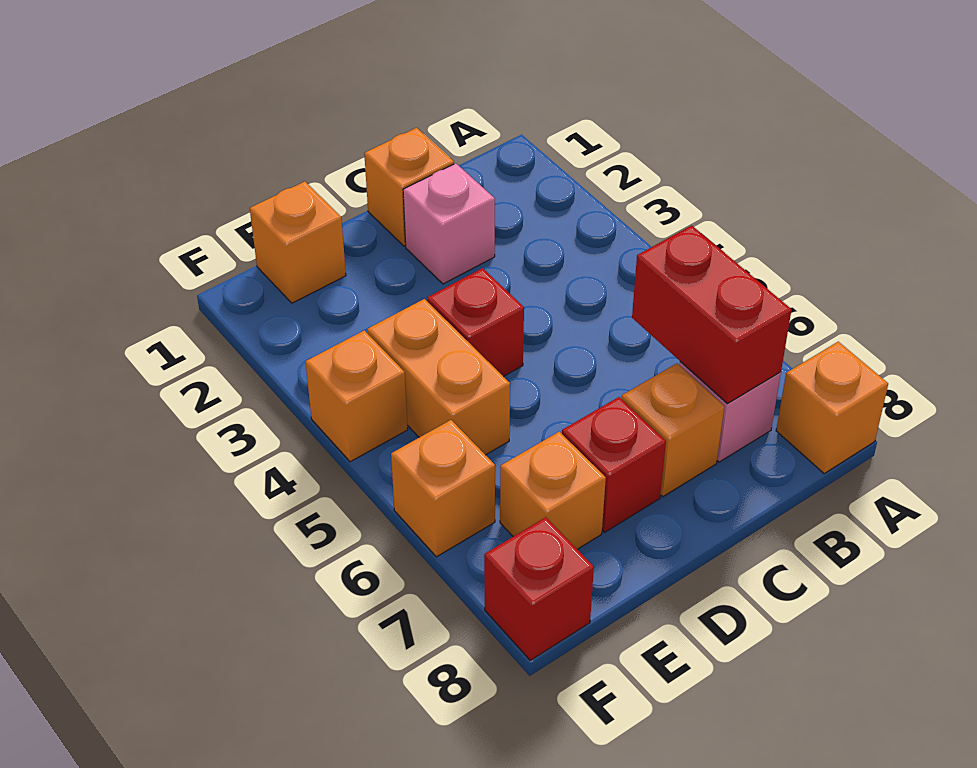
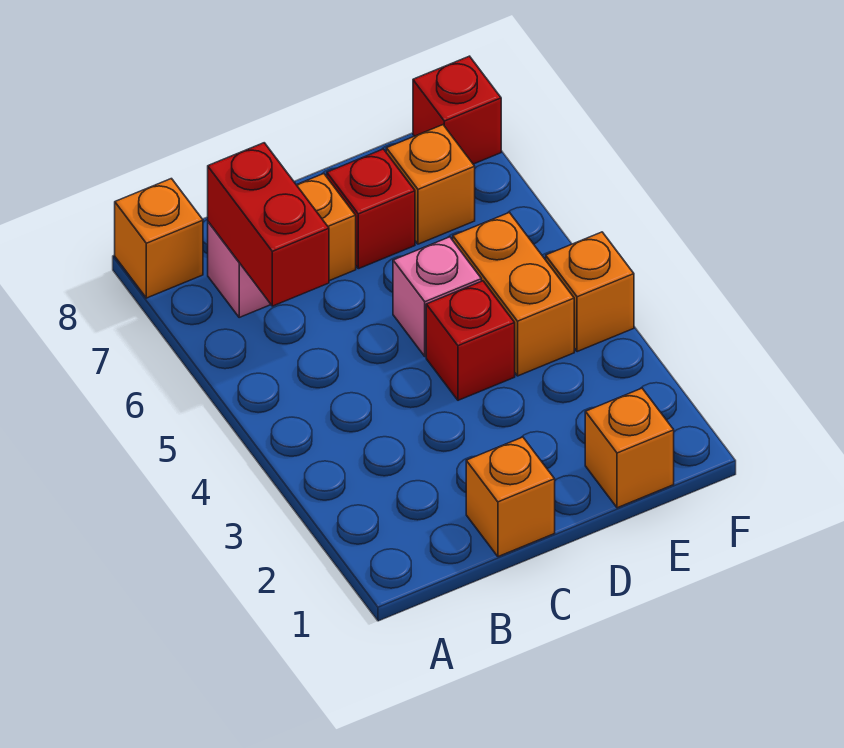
pink brick C2 level 1 -> pink brick D5 level 1
orange brick F6 level 1 -> none

